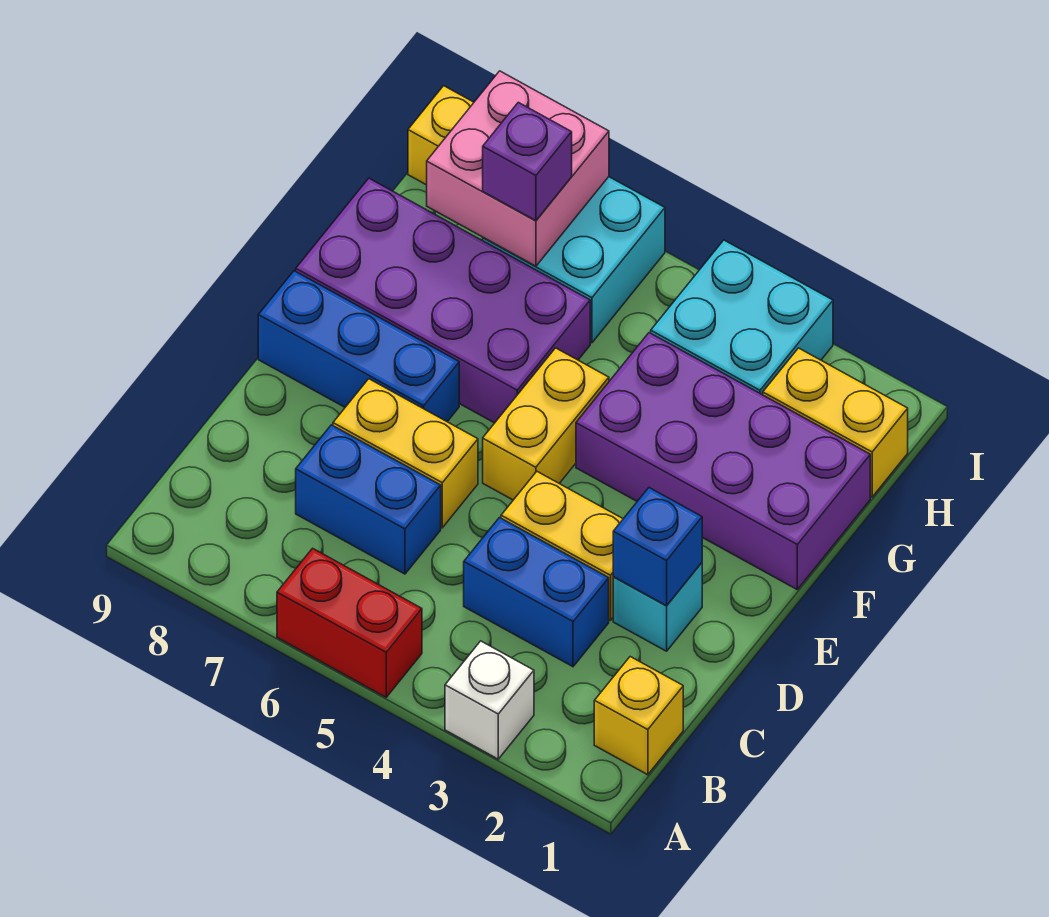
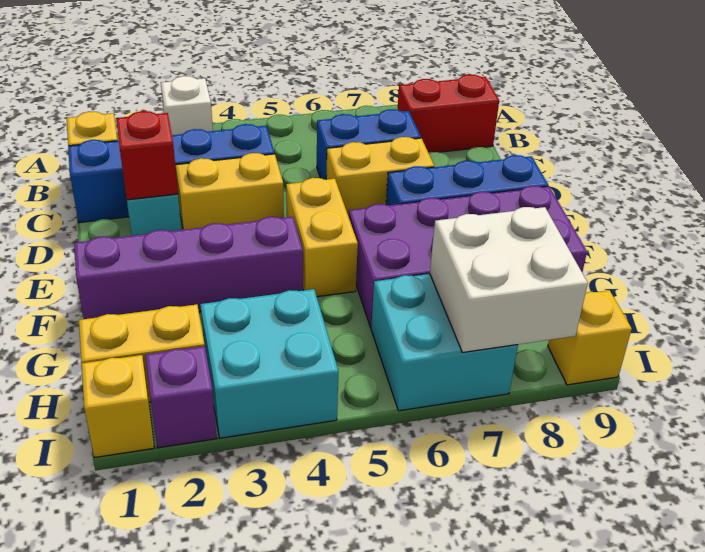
red brick A5:A6 level 1 -> red brick B8:B9 level 1
blue brick C3:C4 level 1 -> blue brick C1:C4 level 1
blue brick D2 level 2 -> red brick D2 level 2
purple brick F1:G4 level 1 -> purple brick F1:F4 level 1
pink brick H7:I8 level 2 -> white brick H7:I8 level 2
purple brick H7 level 3 -> purple brick I2 level 1
none -> yellow brick I1 level 1

